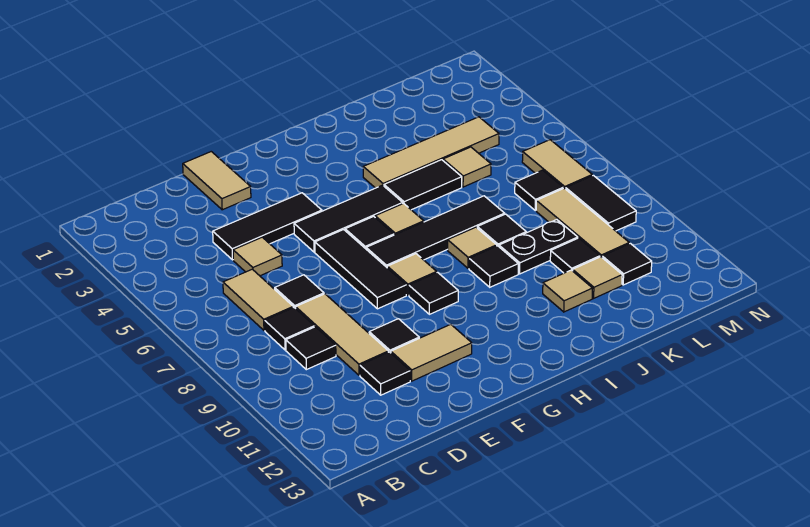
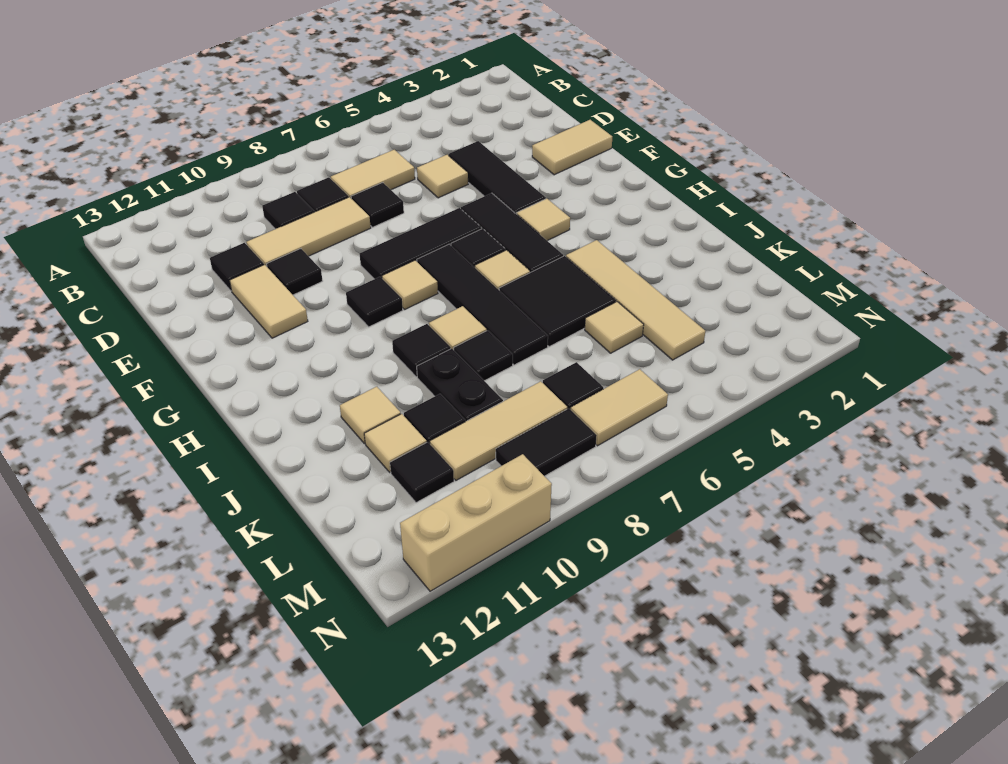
none -> tan tile G4 level 1
black tile I5:J5 level 1 -> black tile I5:J6 level 1
none -> tan brick N10:N12 level 1

